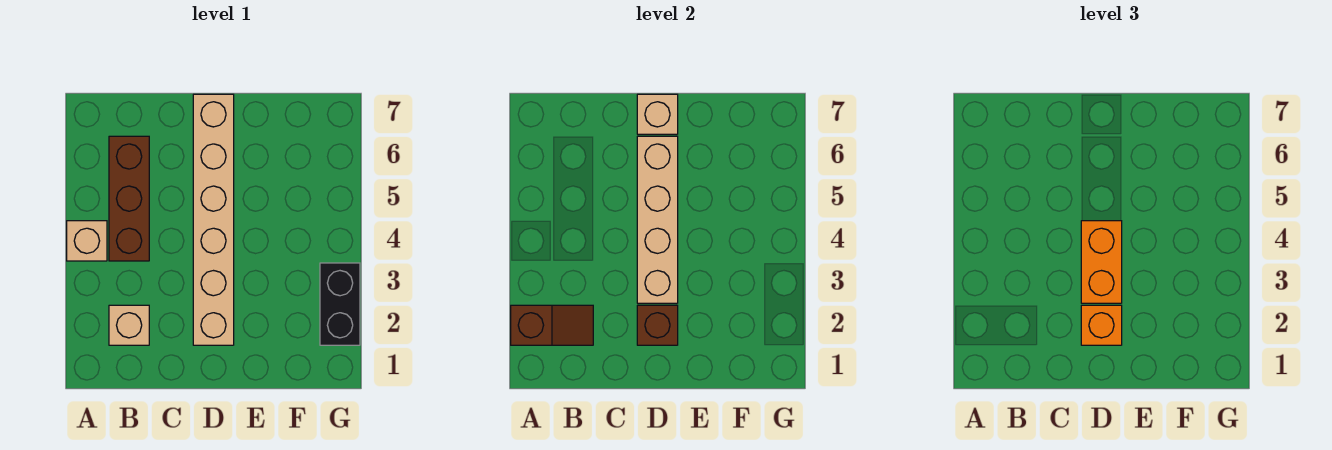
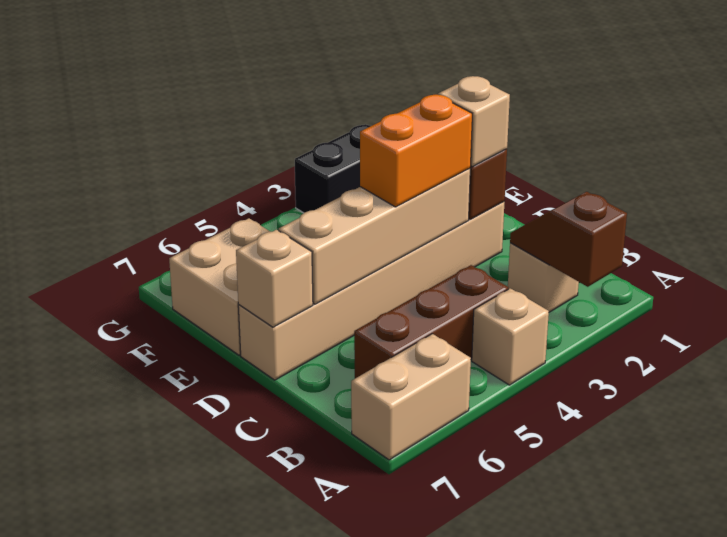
none -> tan brick A6:A7 level 1
orange brick D2 level 3 -> tan brick D2 level 3
none -> tan brick E6:F7 level 1

